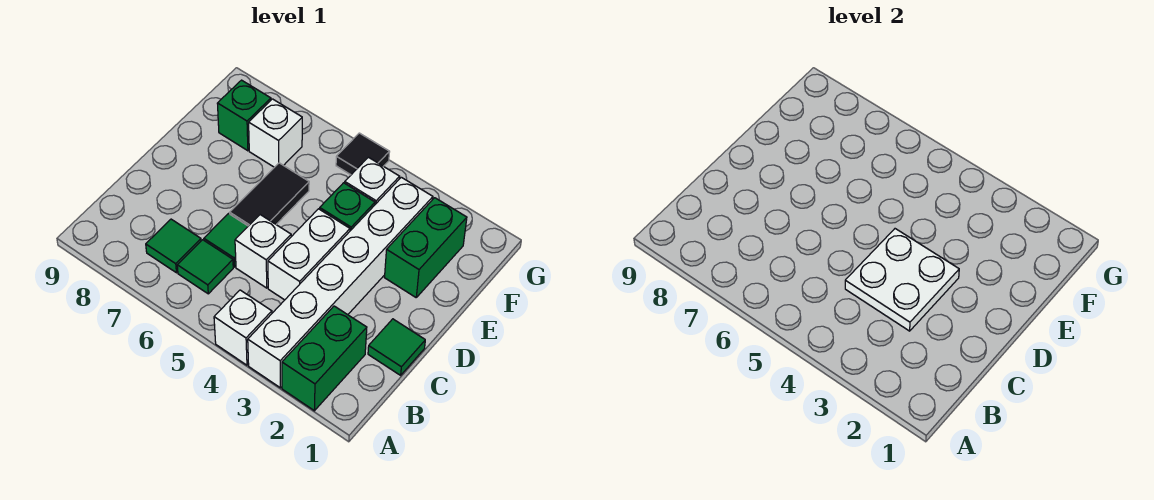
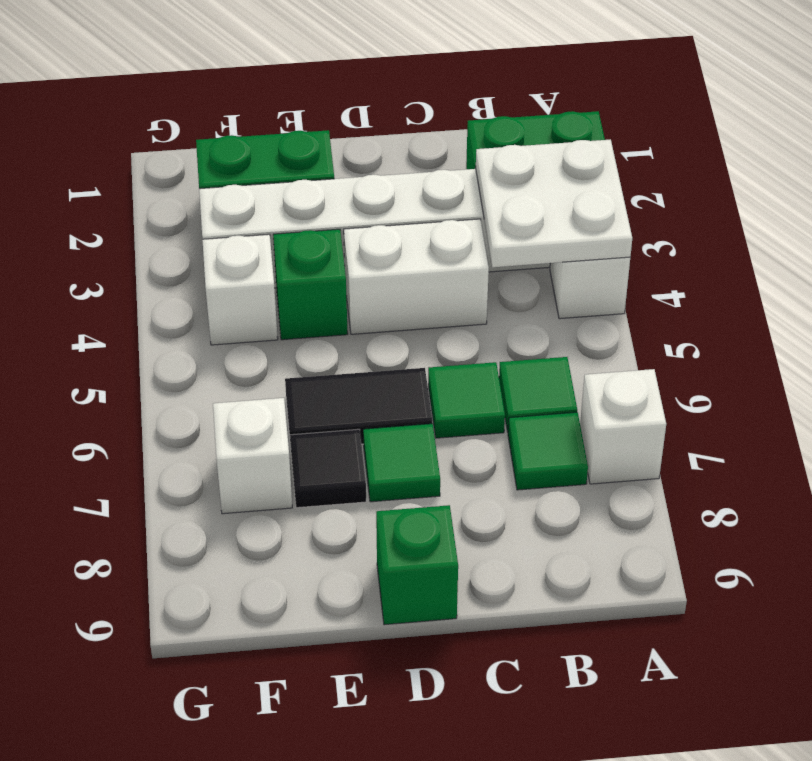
green tile C1 level 1 -> green tile D7 level 1
white plate C3:D4 level 2 -> white plate A3:B4 level 2
white brick C5 level 1 -> white brick A7 level 1
green brick F8 level 1 -> green brick D9 level 1
black tile G5 level 1 -> black tile E7 level 1

